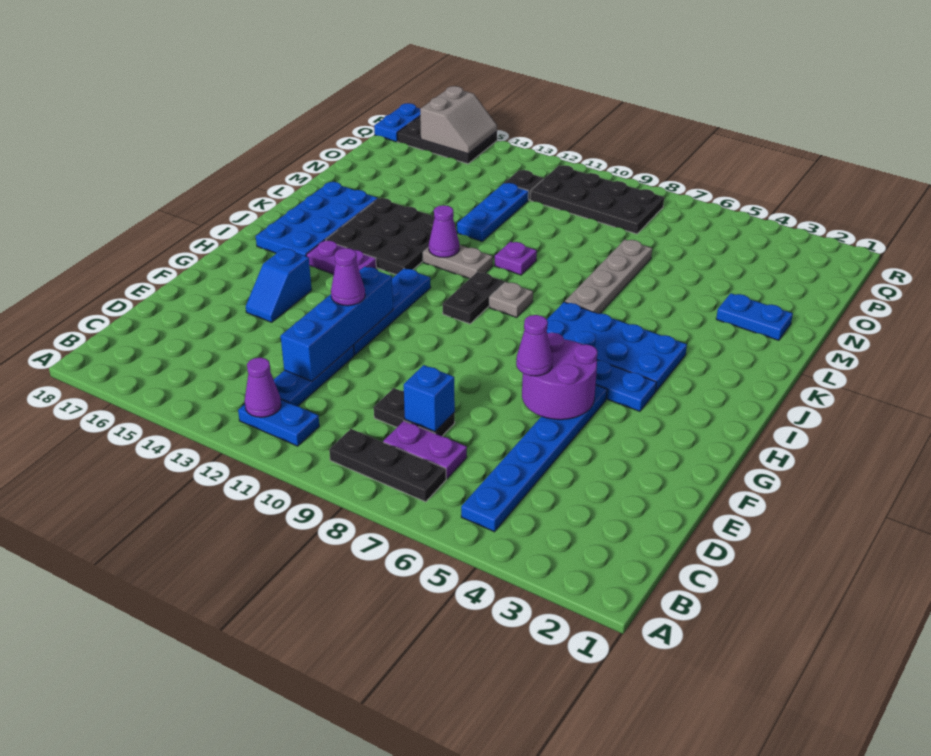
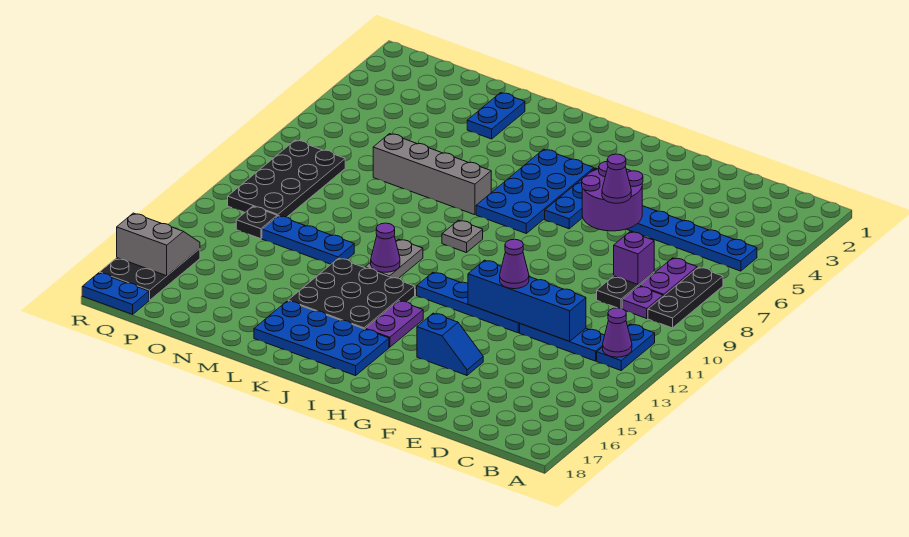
blue brick D8 level 2 -> purple brick D8 level 2
black plate I10:J10 level 1 -> none
grey plate K7:N7 level 1 -> grey brick K7:N7 level 1
purple plate L10 level 1 -> purple plate C9 level 1

